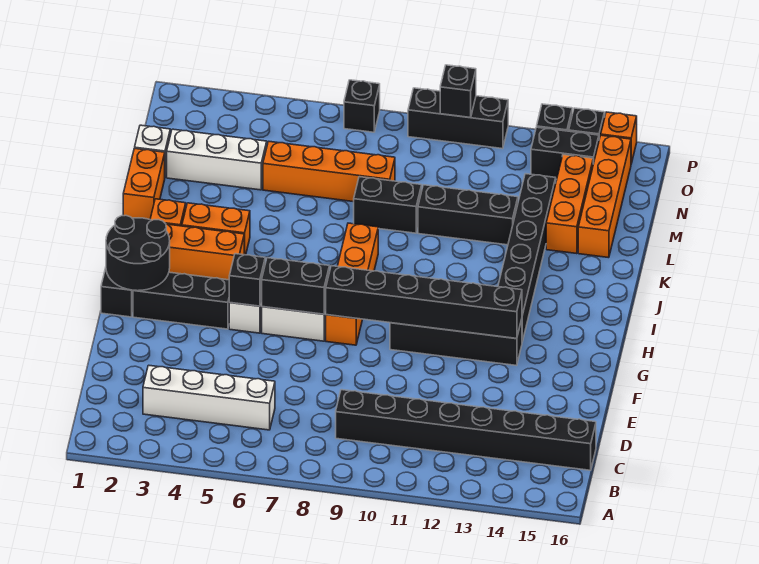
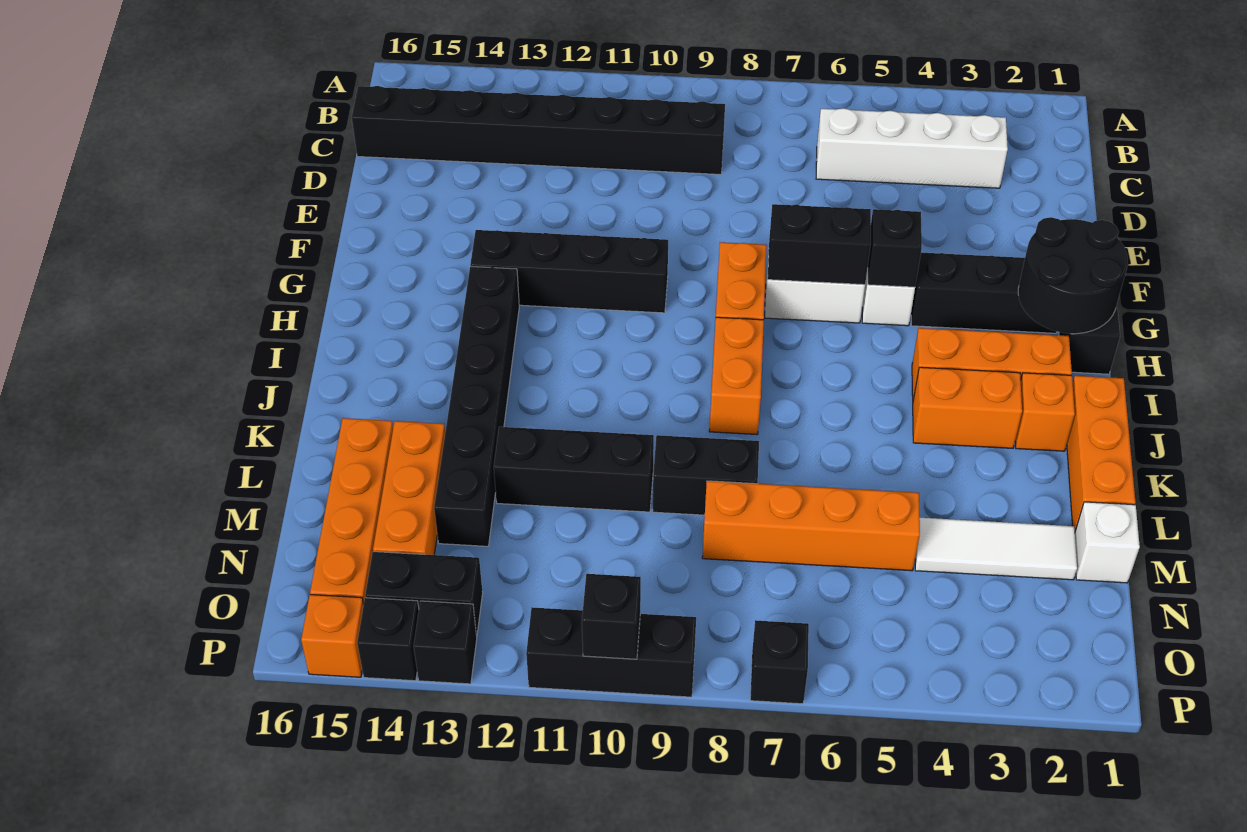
black brick G8:G13 level 2 -> none
orange brick K1:L1 level 1 -> orange brick J1:L1 level 1
white brick M2:M4 level 1 -> white tile M2:M4 level 1

